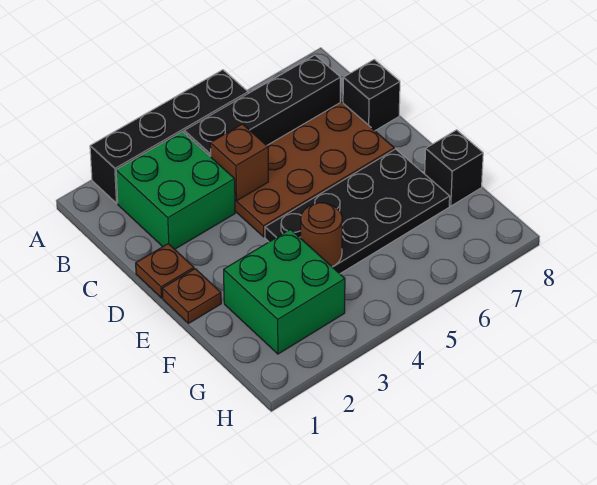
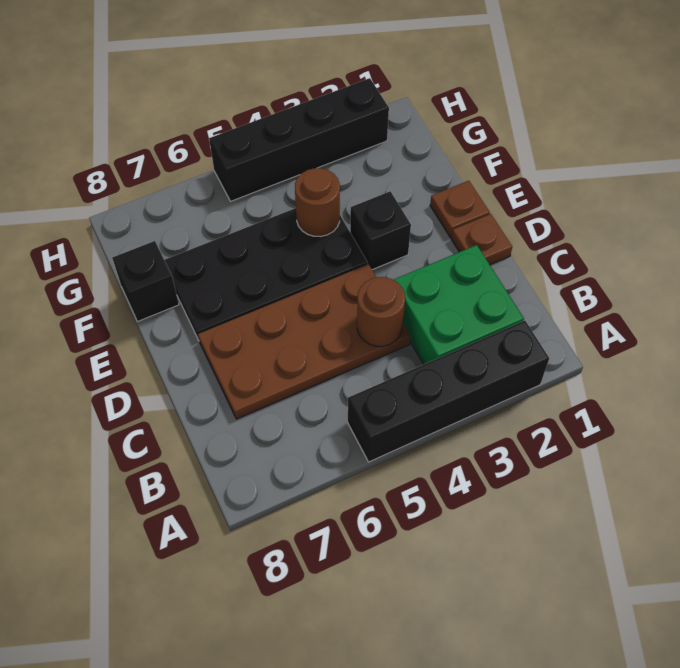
black brick B4:B7 level 1 -> black brick H2:H5 level 1
brown brick C4 level 2 -> brown round brick C4 level 2
black brick C8 level 1 -> black brick E3 level 1
green brick F2:G3 level 1 -> none

